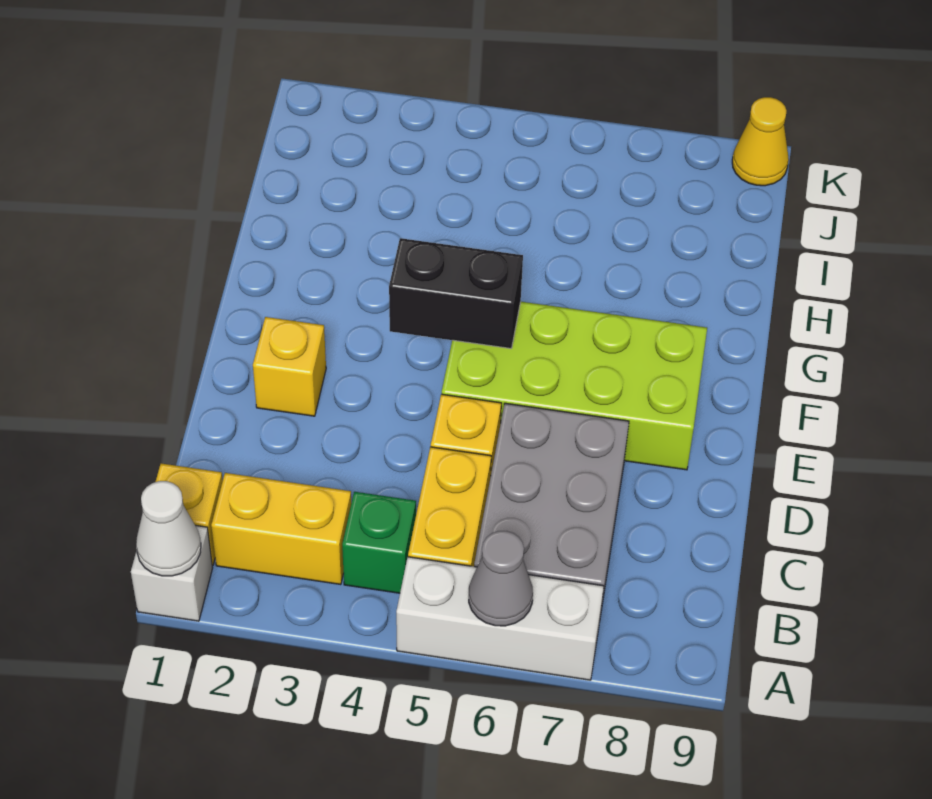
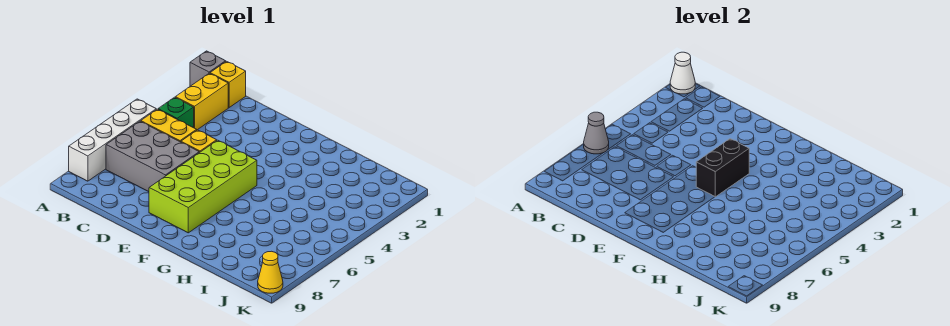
white brick A1 level 1 -> grey brick A1 level 1
white brick A5:A7 level 1 -> white brick A5:A8 level 1
yellow brick E2 level 1 -> none

